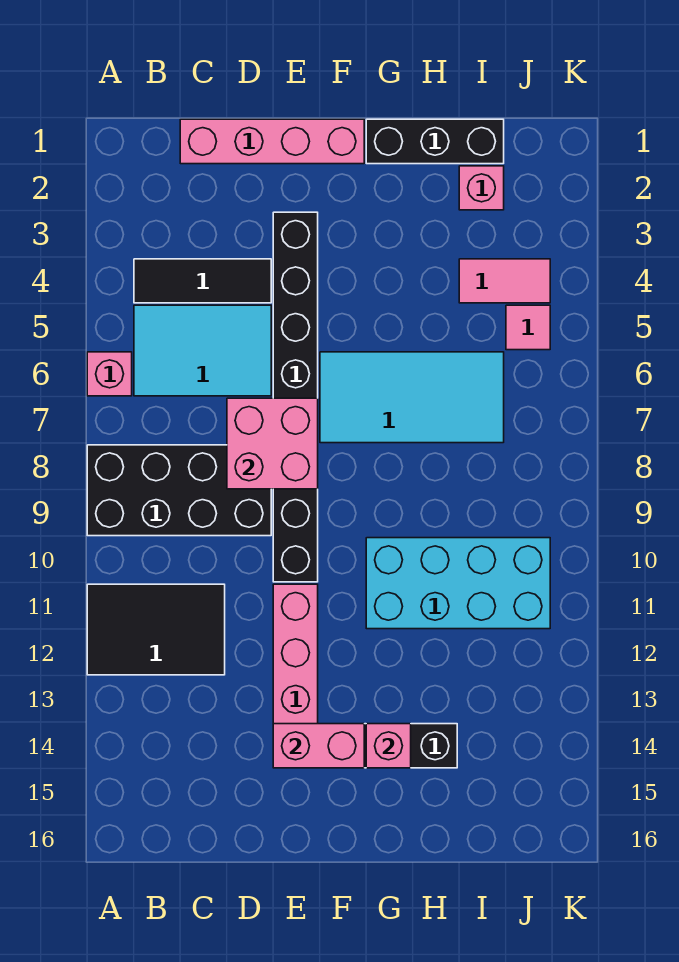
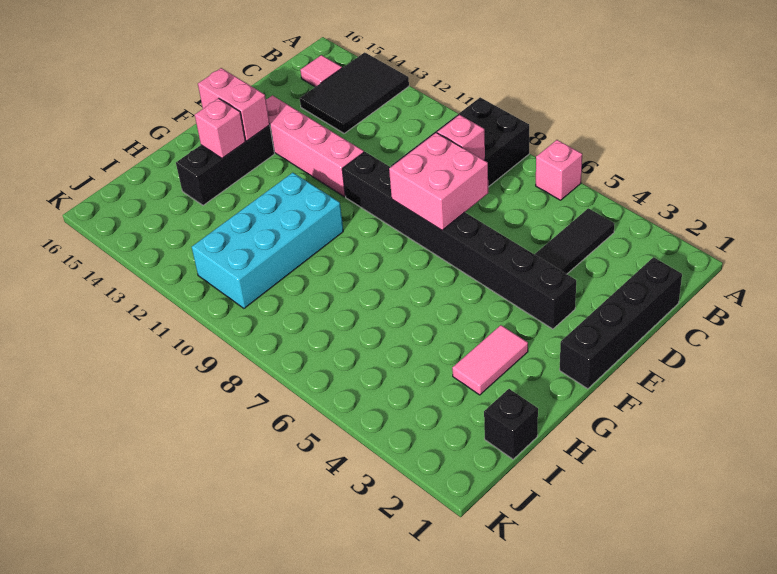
black tile A11:C12 level 1 -> black tile A13:C14 level 1
cyan tile B5:D6 level 1 -> none
pink brick C1:F1 level 1 -> black brick C1:F1 level 1
pink brick E14:F14 level 2 -> pink brick F14:F15 level 2
cyan tile F6:I7 level 1 -> none
black brick G1:I1 level 1 -> black brick I1 level 1
pink brick I2 level 1 -> pink brick C8 level 2
pink tile I4:J4 level 1 -> pink tile G3:H3 level 1
pink tile J5 level 1 -> pink tile B15 level 1

